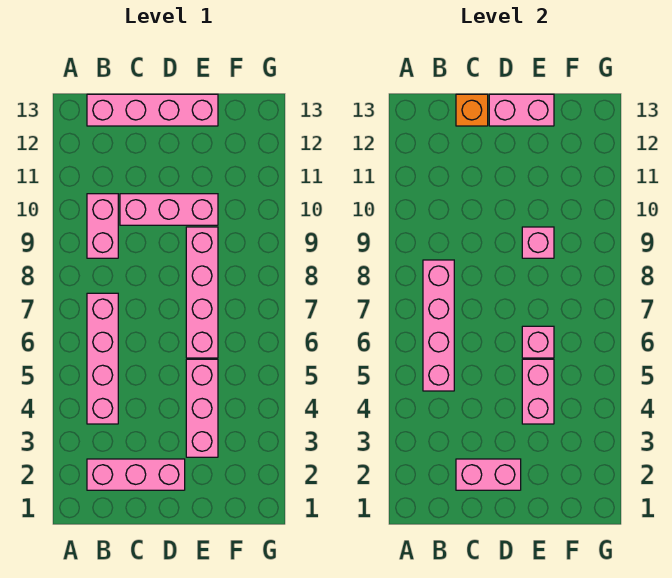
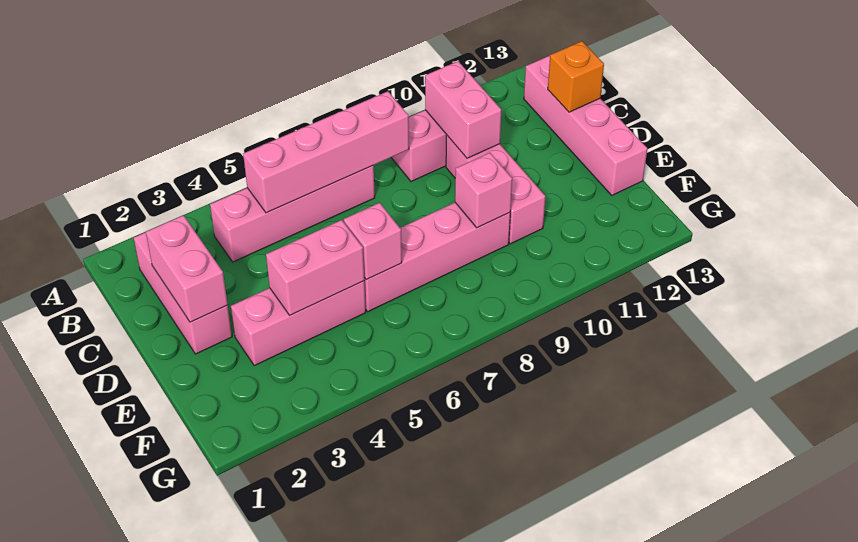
pink brick D13:E13 level 2 -> pink brick B10:C10 level 2

